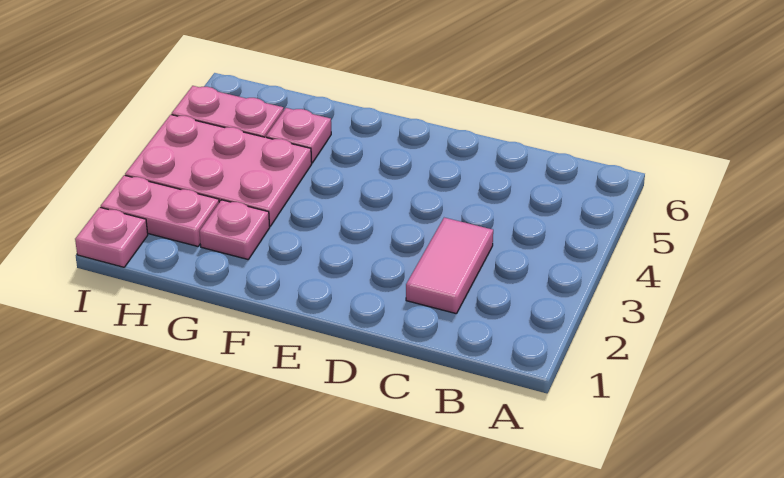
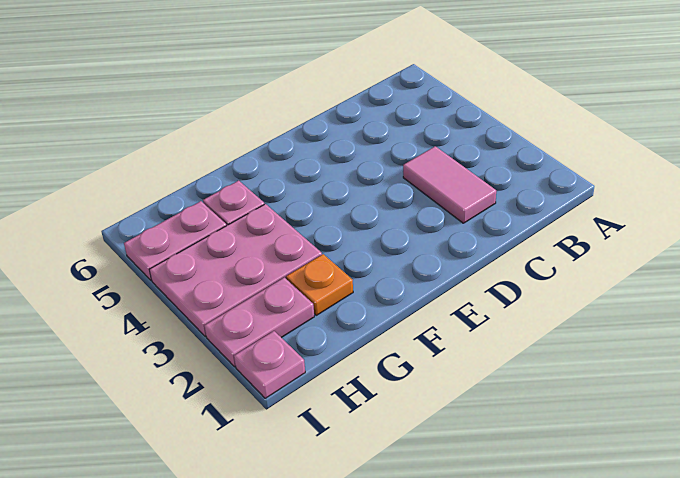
pink plate G2 level 1 -> orange plate G2 level 1

